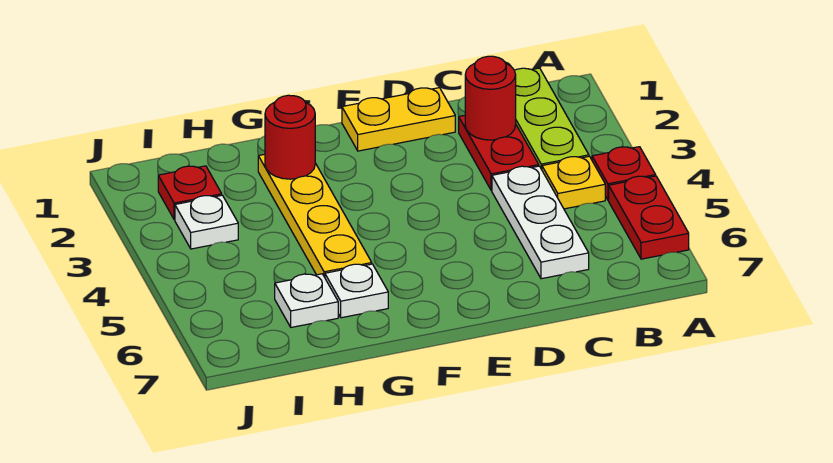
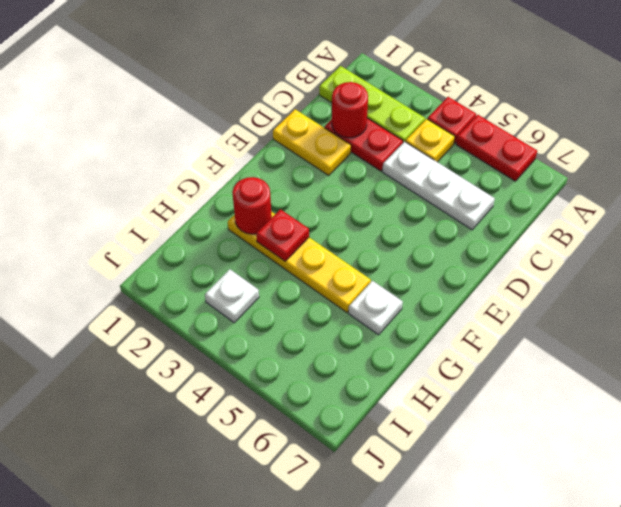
yellow plate D1:E1 level 1 -> yellow plate D1:D2 level 1
white plate H6 level 1 -> none
red plate I2 level 1 -> red plate G3 level 2

